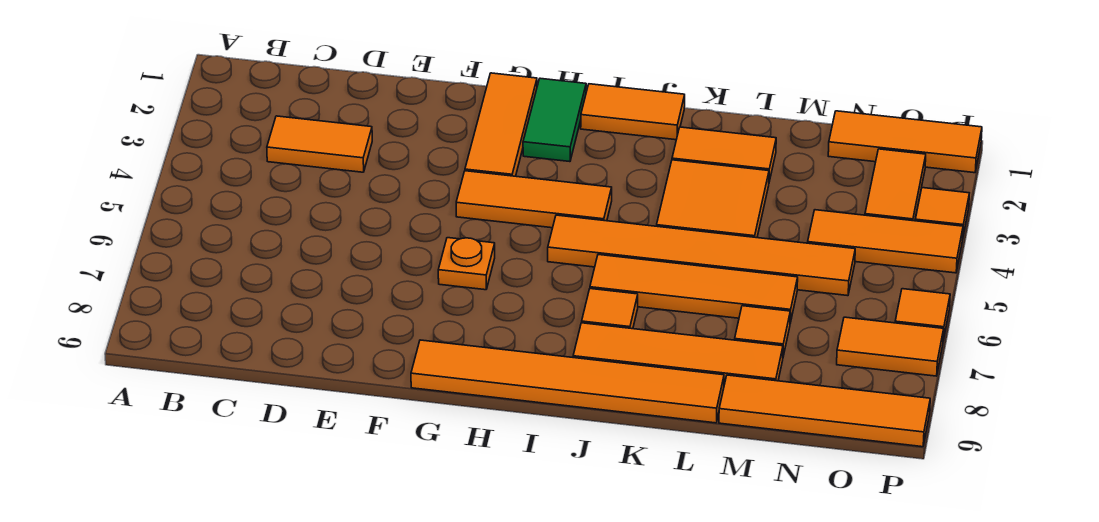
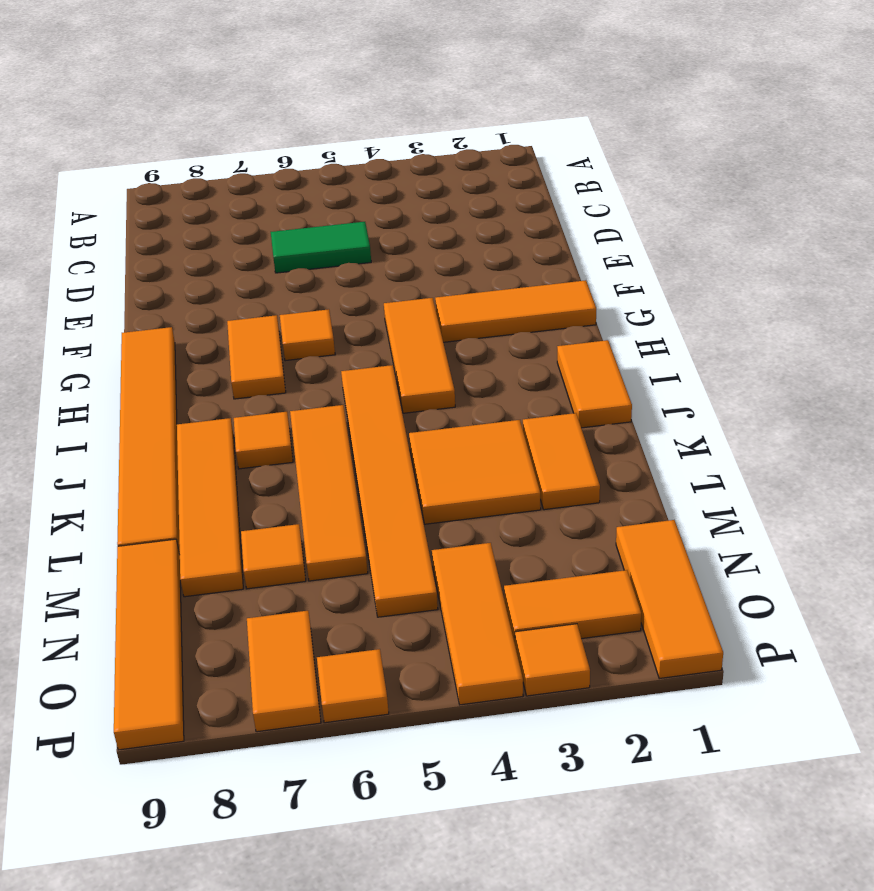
orange tile C3:D3 level 1 -> orange tile G7:H7 level 1
orange plate G6 level 1 -> orange tile G6 level 1
green tile H1:H2 level 1 -> green tile D5:D6 level 1

